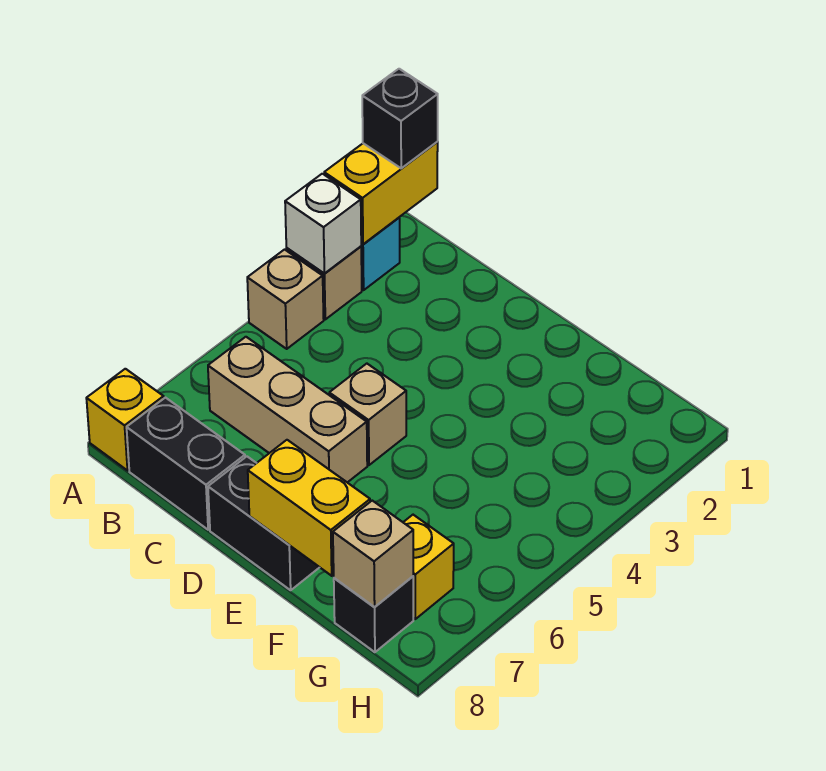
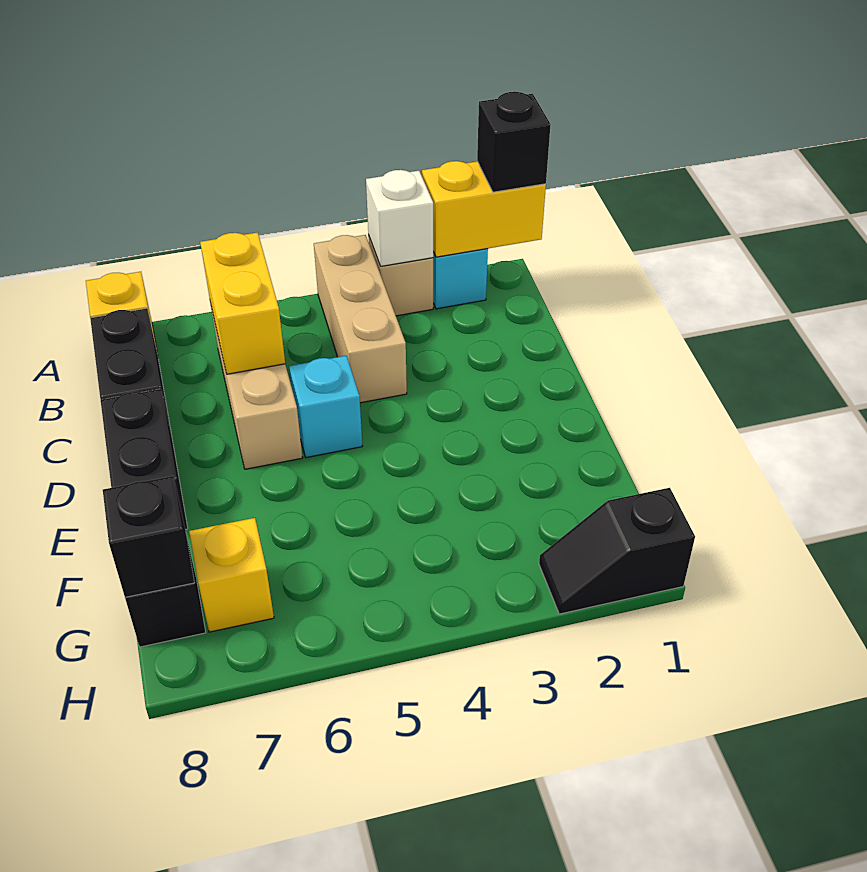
tan brick A4 level 1 -> tan brick A4:C4 level 1
tan brick D5 level 1 -> cyan brick D5 level 1
yellow brick E8:F8 level 2 -> yellow brick B6:C6 level 2
tan brick G8 level 2 -> black brick G8 level 2
none -> black slope H1:H2 level 1 top 1

